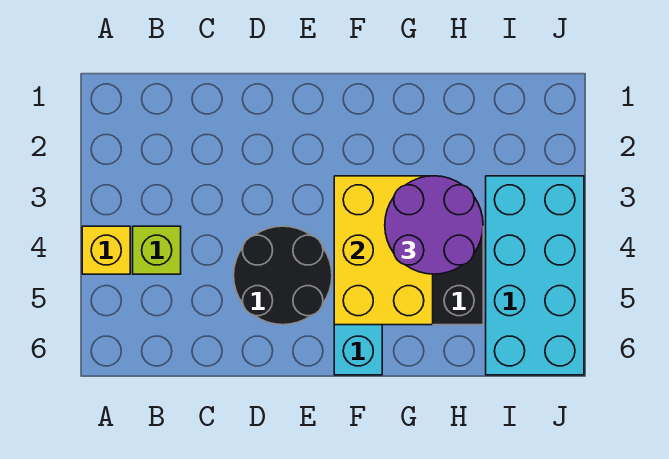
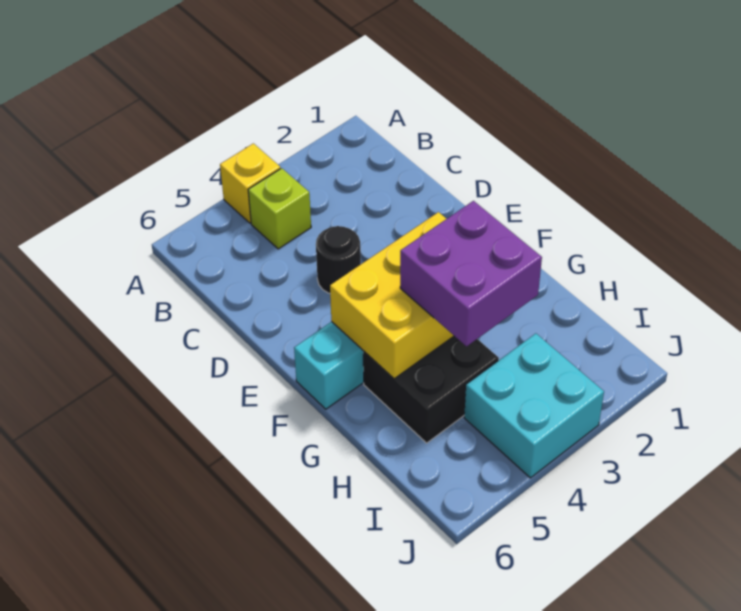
black round brick D4:E5 level 1 -> black round brick D4 level 1
purple round brick G3:H4 level 3 -> purple brick G3:H4 level 3
cyan brick I3:J6 level 1 -> cyan brick I3:J4 level 1

